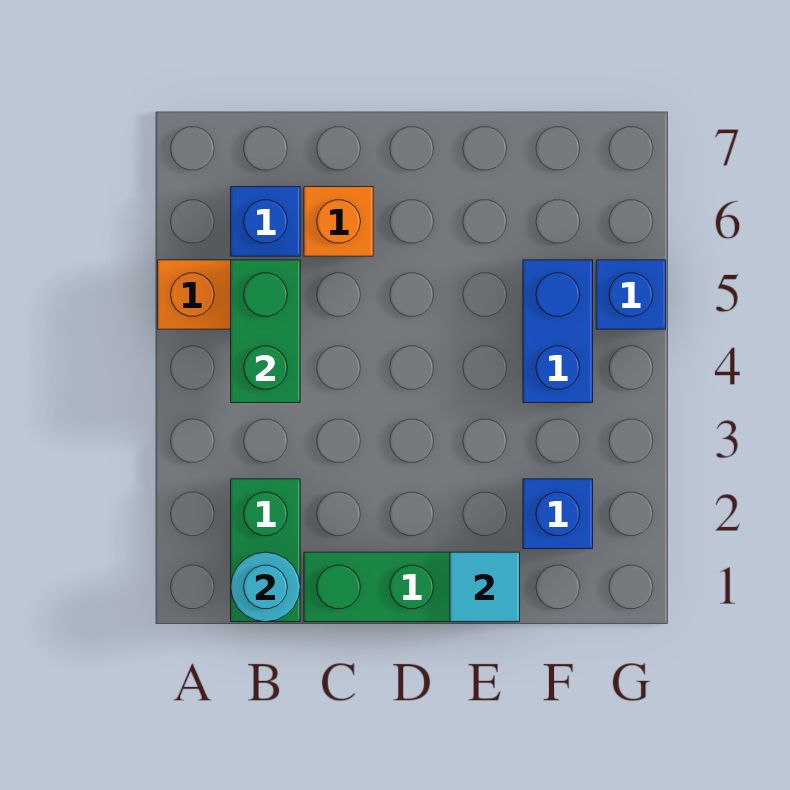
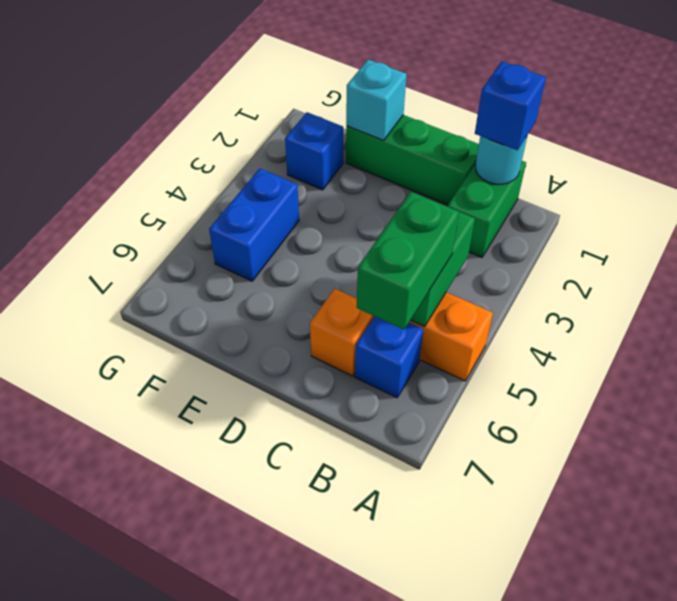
none -> green brick B5:B6 level 3
cyan tile E1 level 2 -> cyan brick E1 level 2
blue brick G5 level 1 -> blue brick B1 level 3

